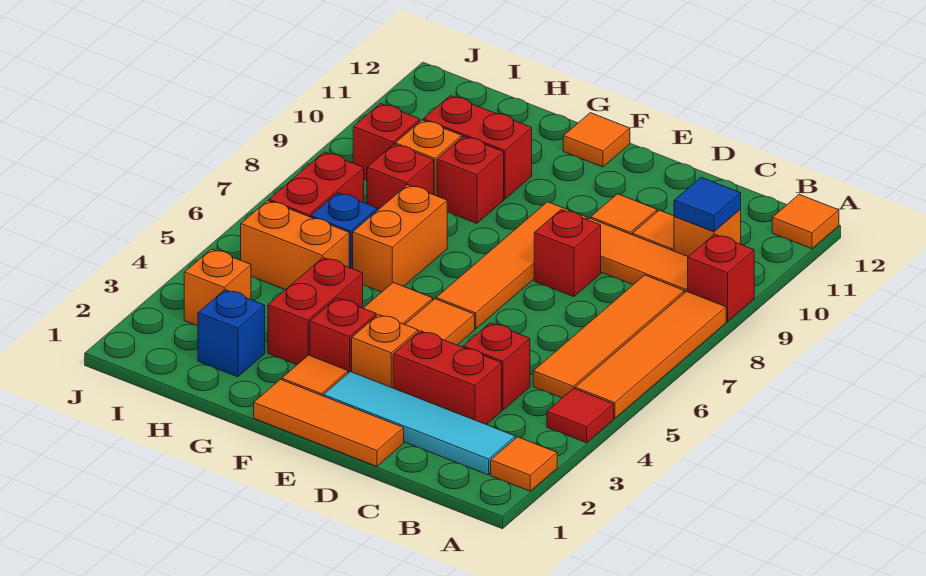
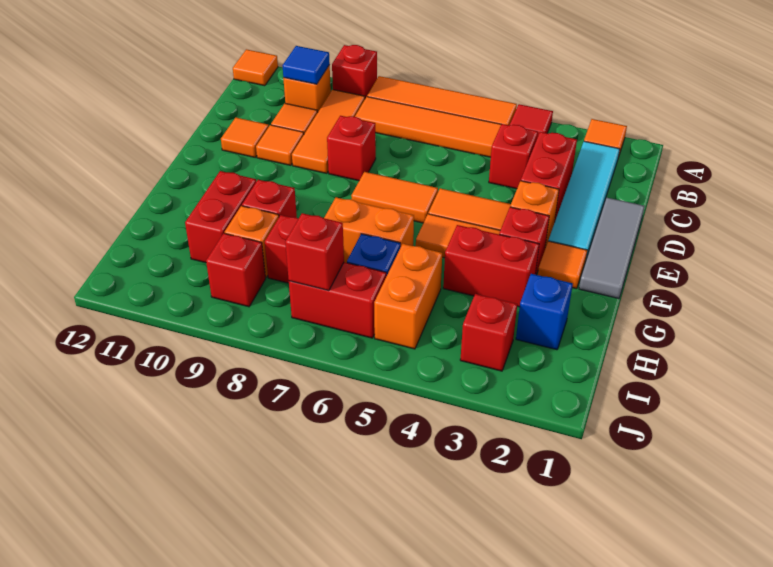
orange tile D1:F1 level 1 -> grey tile D1:F1 level 1
orange tile E6:E9 level 1 -> orange tile E6:E7 level 1
orange tile F12 level 1 -> orange tile D11 level 1
orange brick I3 level 1 -> red brick I3 level 1
none -> red brick I7 level 2

